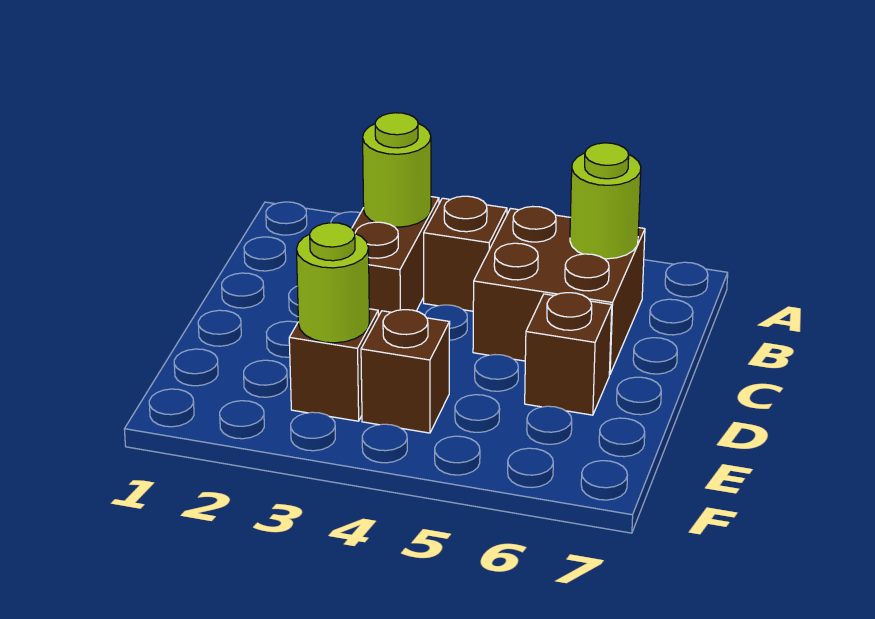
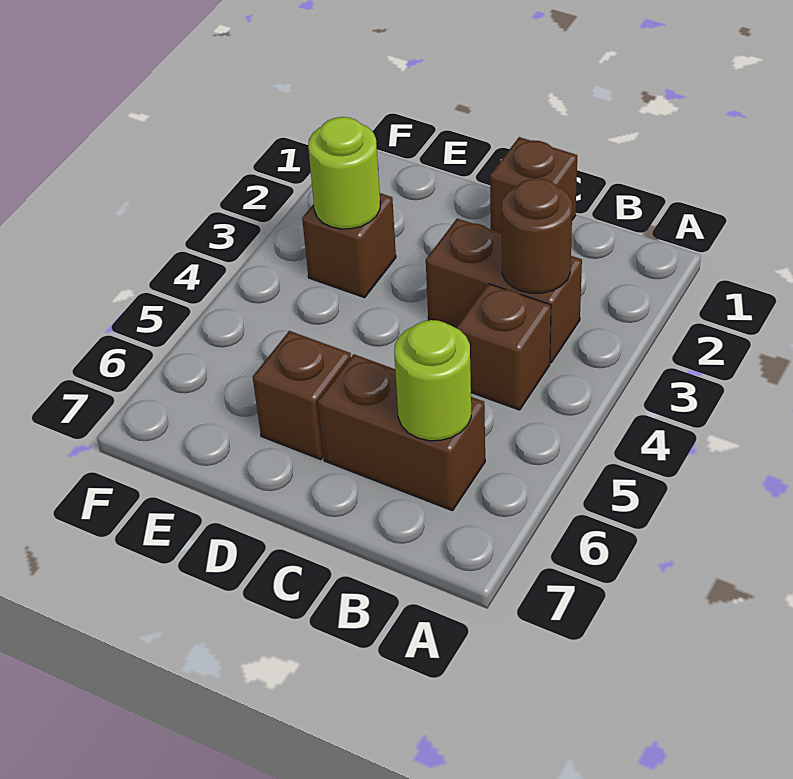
lime round brick B3 level 2 -> brown round brick B3 level 2
brown brick B5:C6 level 1 -> brown brick B6:C6 level 1
brown brick E4 level 1 -> brown brick C1 level 1

